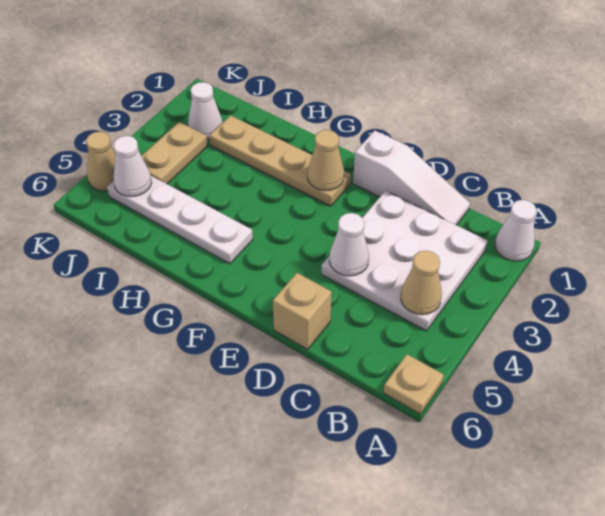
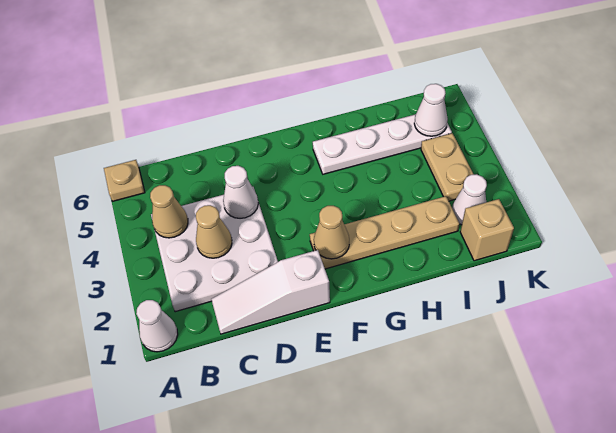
tan brick D6 level 1 -> tan brick J1 level 1
tan cone K5 level 1 -> tan cone C3 level 2

